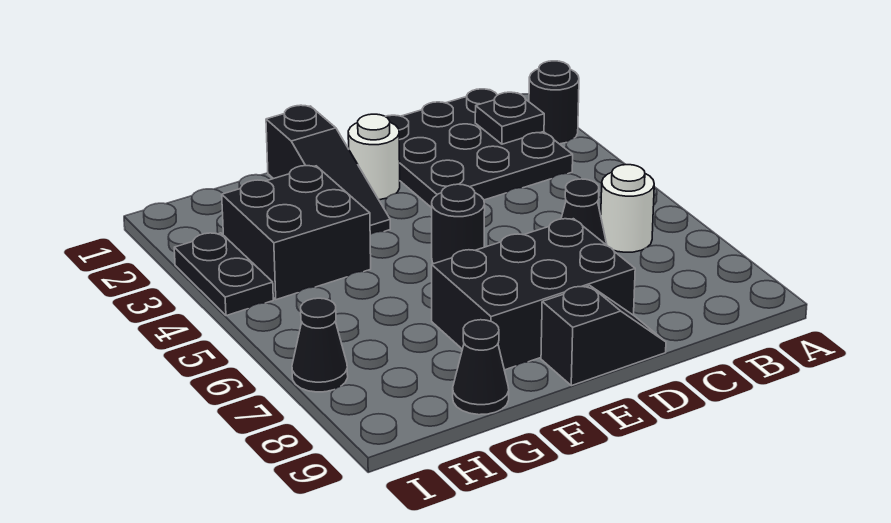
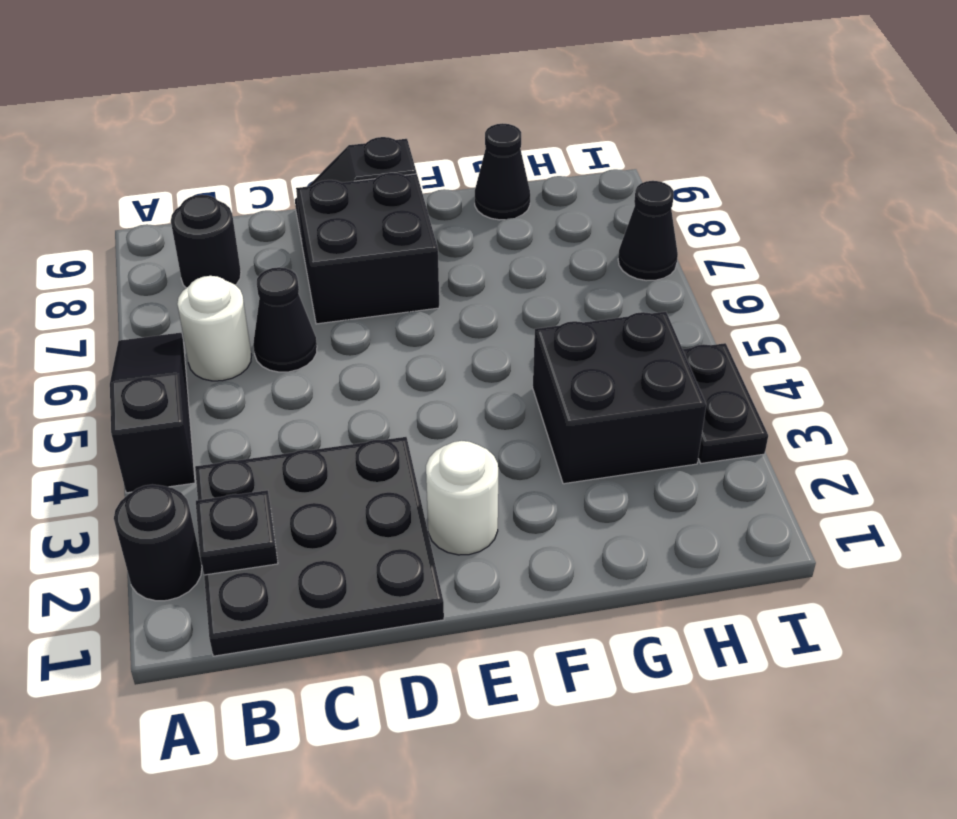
black brick D7:F8 level 1 -> black brick D7:E8 level 1
black round brick E5 level 1 -> black round brick B8 level 1
black slope F1:F3 level 1 top 1 -> black slope A4:A6 level 1 top 4

